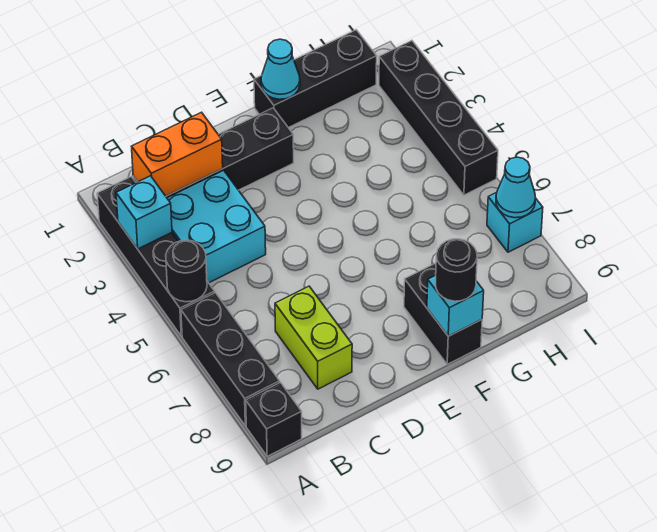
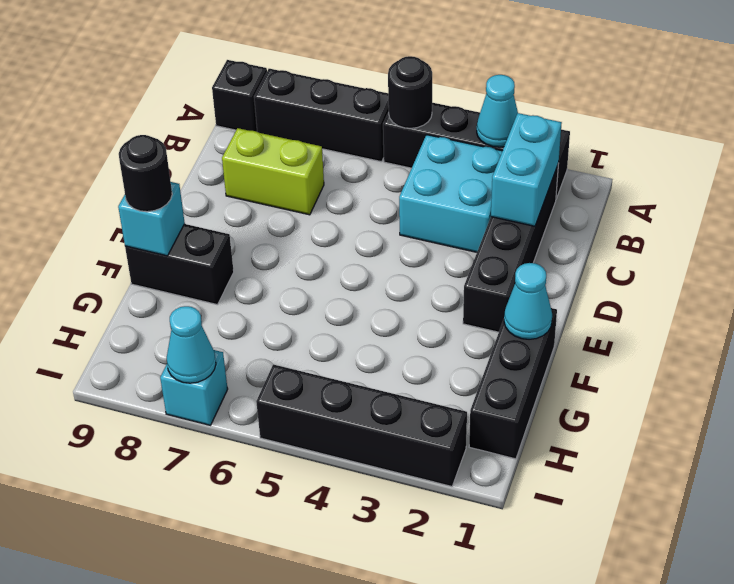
cyan brick A3 level 2 -> cyan cone A3 level 2
orange brick B2:C2 level 2 -> cyan brick B2:C2 level 2

